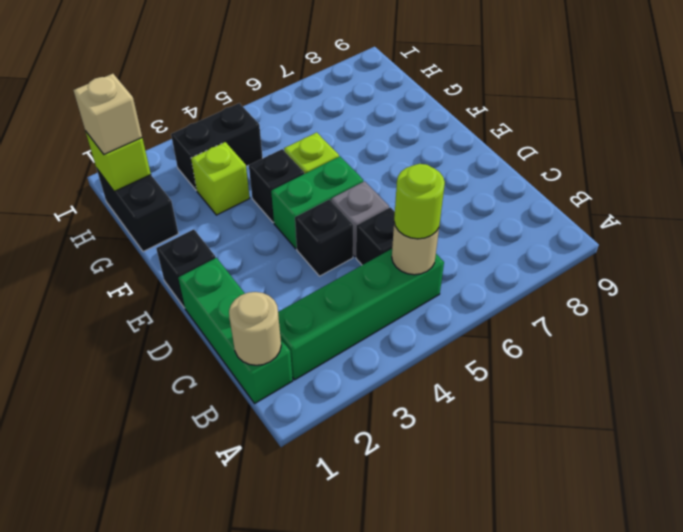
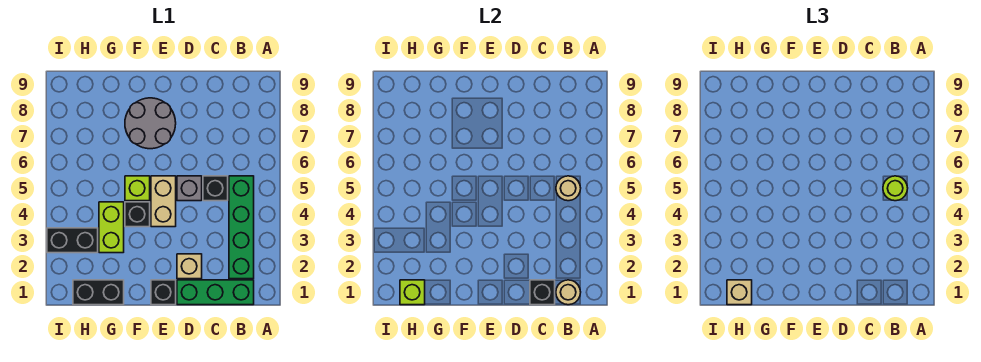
none -> tan brick D2 level 1
black brick D4 level 1 -> black brick C1 level 2
green brick E4:E5 level 1 -> tan brick E4:E5 level 1
none -> grey round brick E7:F8 level 1
lime brick G3 level 1 -> lime brick G3:G4 level 1
black brick H3:H4 level 1 -> black brick H3:I3 level 1

